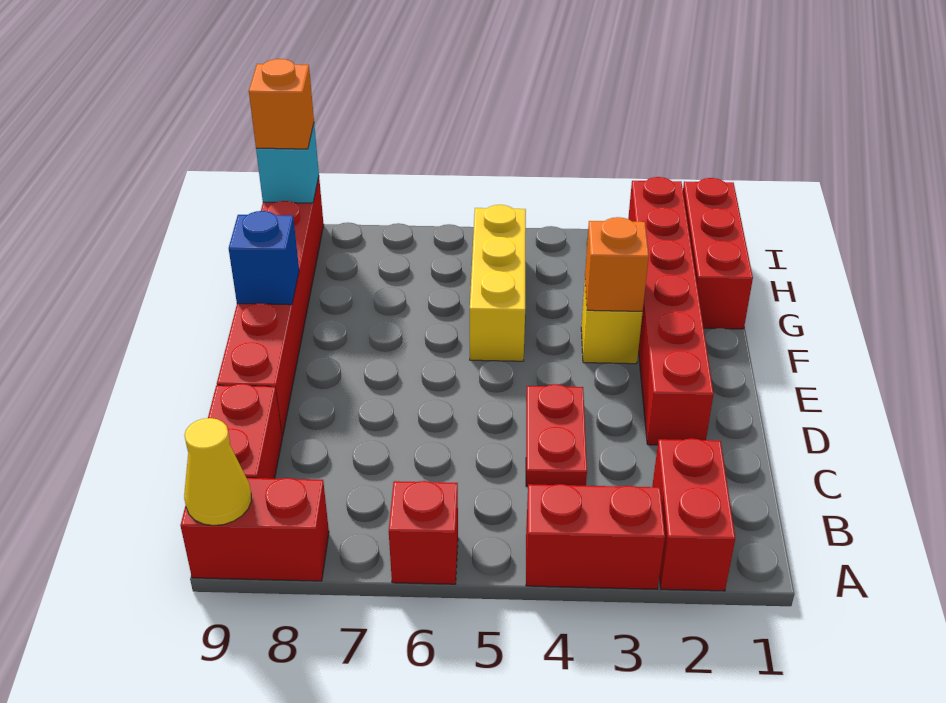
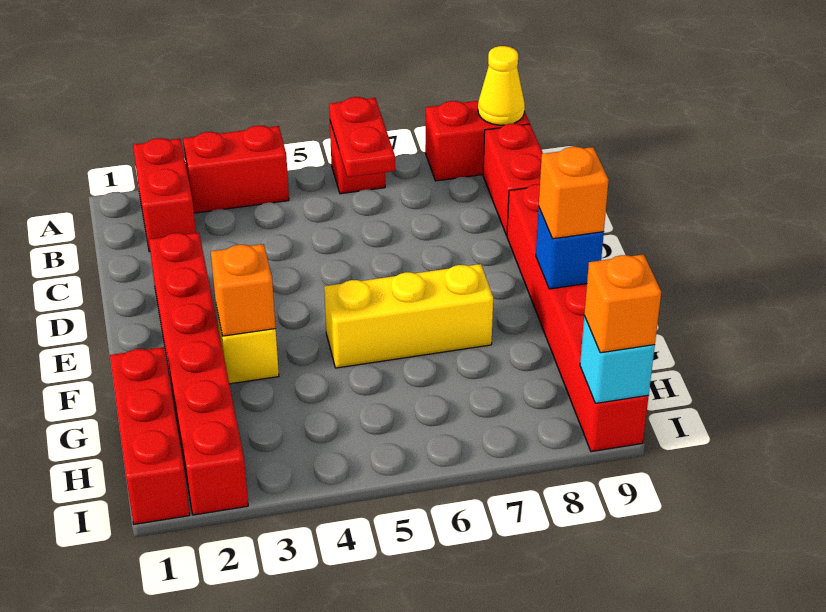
red plate C4:D4 level 1 -> red plate A6:B6 level 2
yellow brick F5:H5 level 1 -> yellow brick F5:F7 level 1
none -> orange brick F9 level 3

